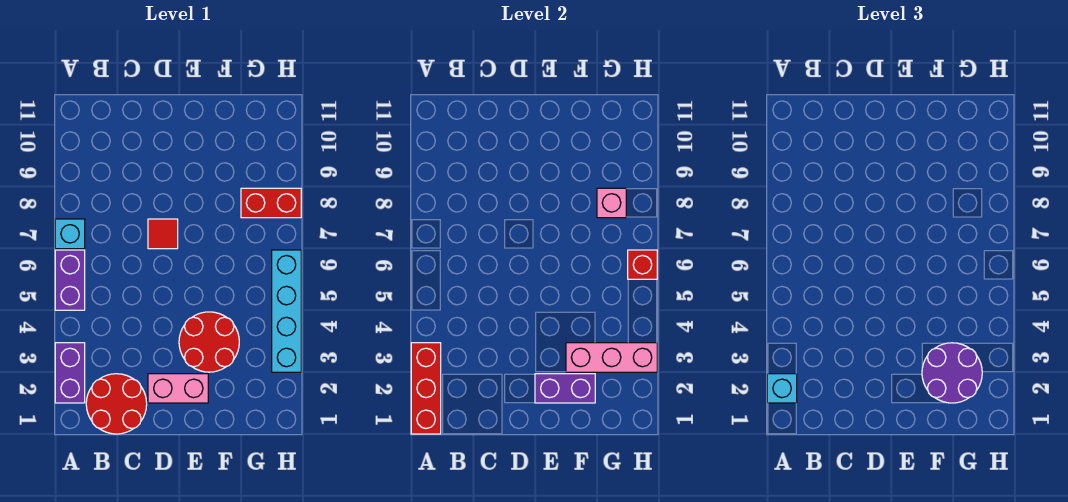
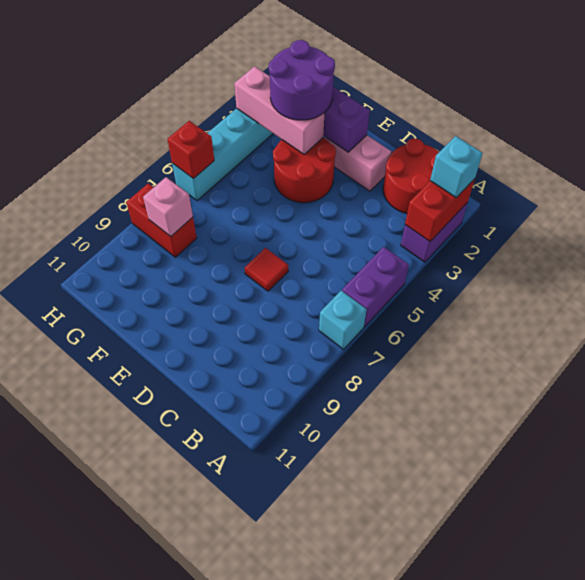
red brick A1:A3 level 2 -> red brick A2:A3 level 2

